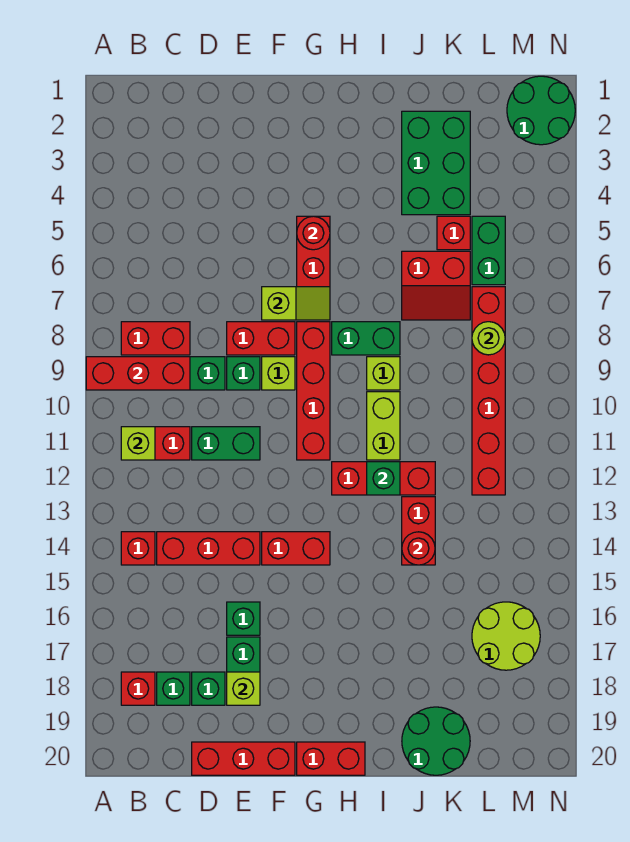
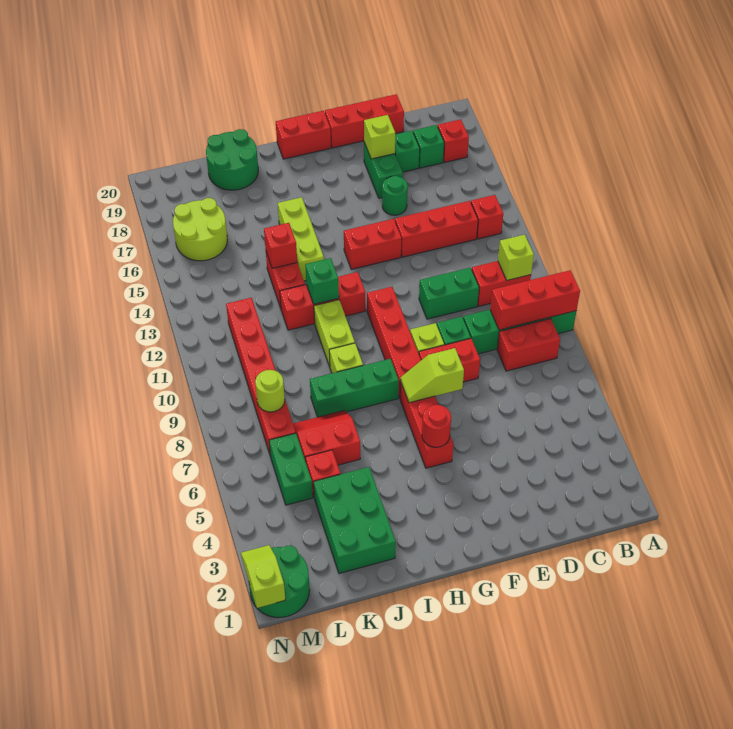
green brick E16 level 1 -> green round brick E16 level 1
green brick H8:I8 level 1 -> green brick H8:J8 level 1
none -> lime brick I14:I16 level 1
red round brick J14 level 2 -> red brick J14 level 2
none -> lime slope N1:N2 level 2 top 1

